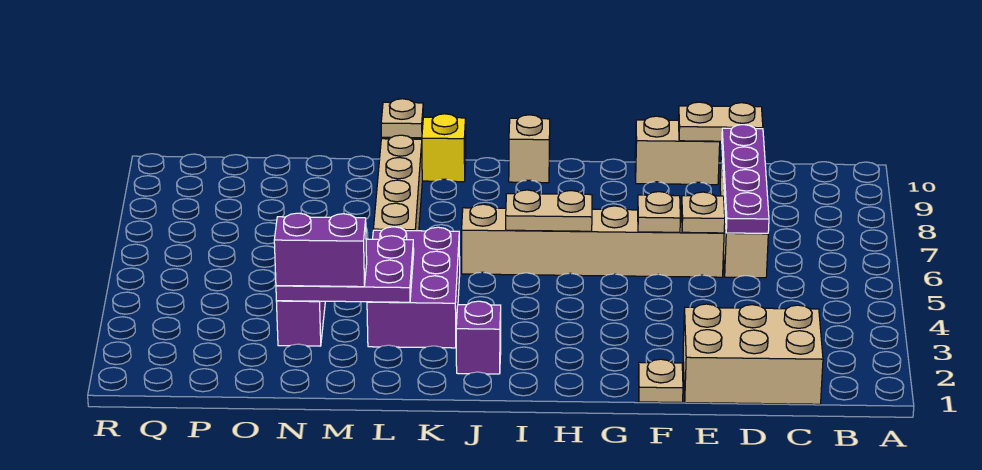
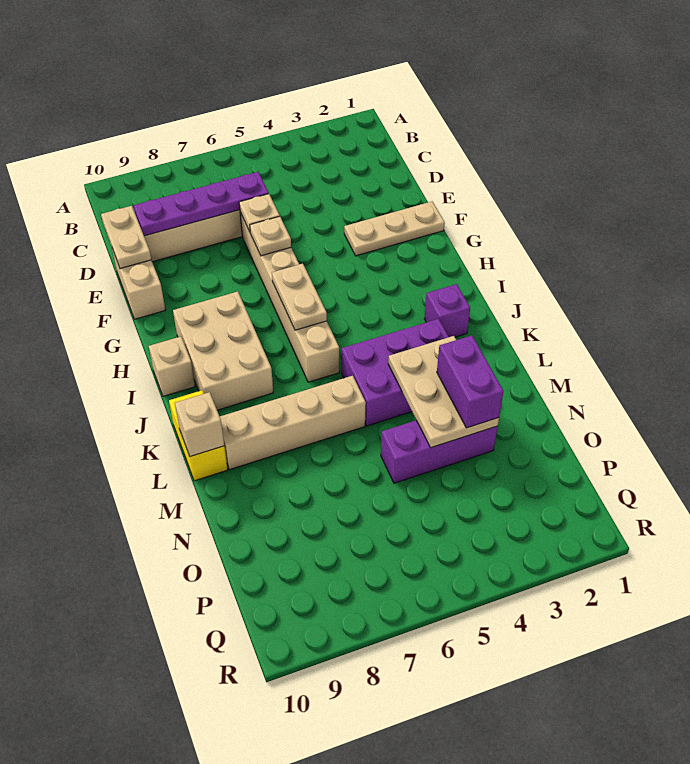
tan brick C1:E2 level 1 -> tan brick H8:J9 level 1
tan plate F1 level 1 -> tan plate F1:F3 level 1
purple plate L3:N4 level 2 -> tan plate L3:N4 level 2
tan plate L10 level 2 -> tan brick L10 level 2

